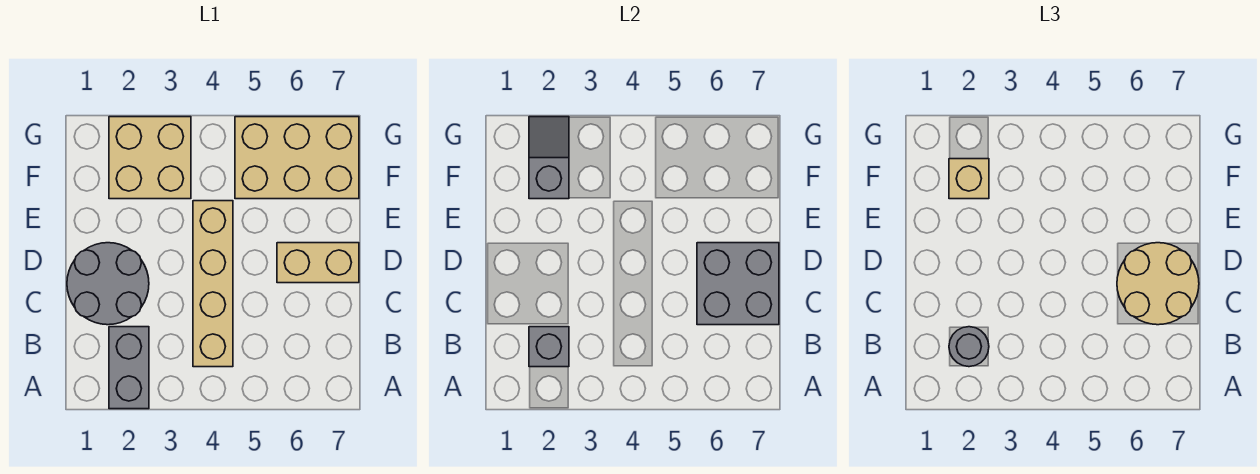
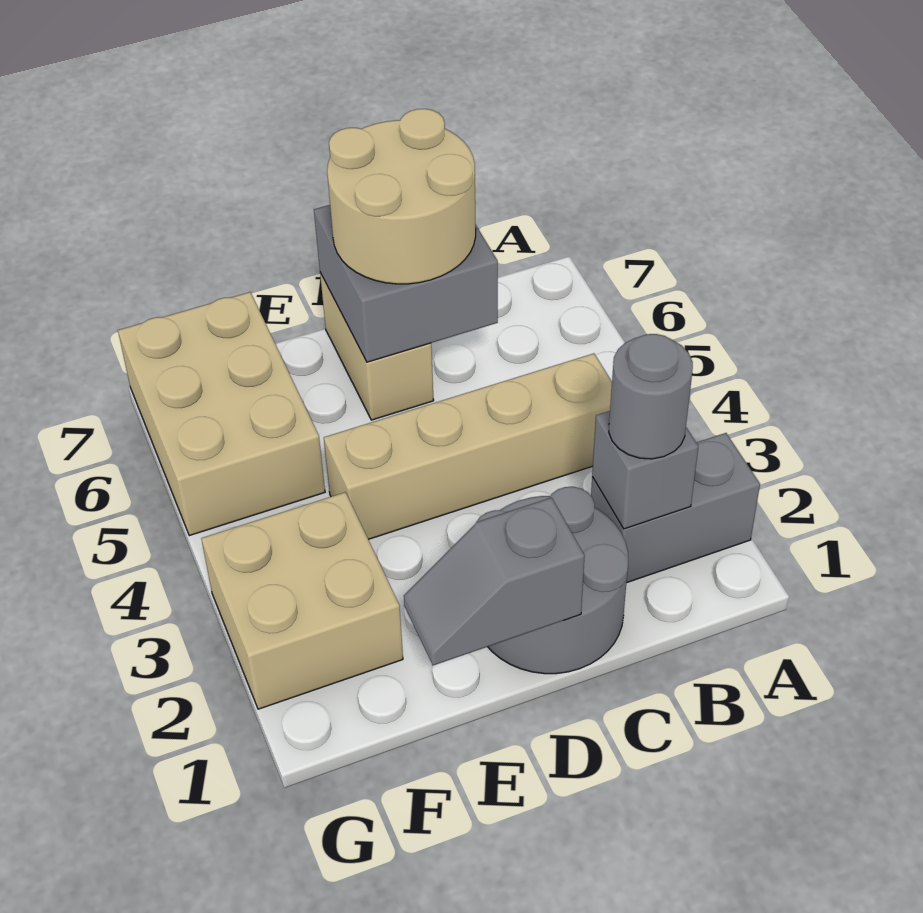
grey slope F2:G2 level 2 top F -> grey slope D1:E1 level 2 top D
tan brick F2 level 3 -> none

